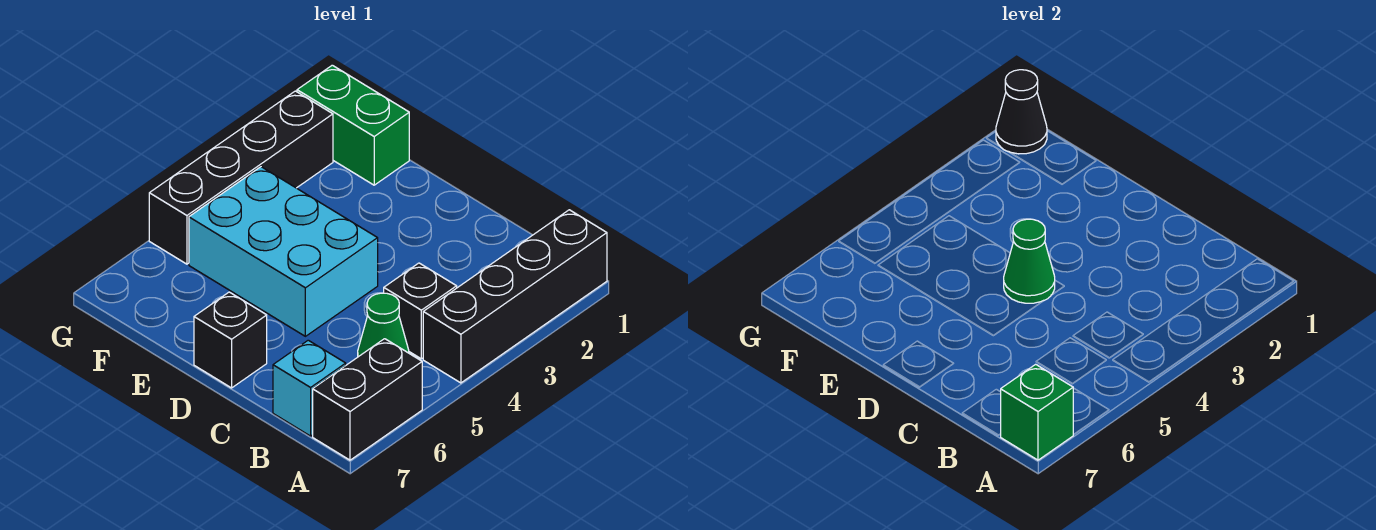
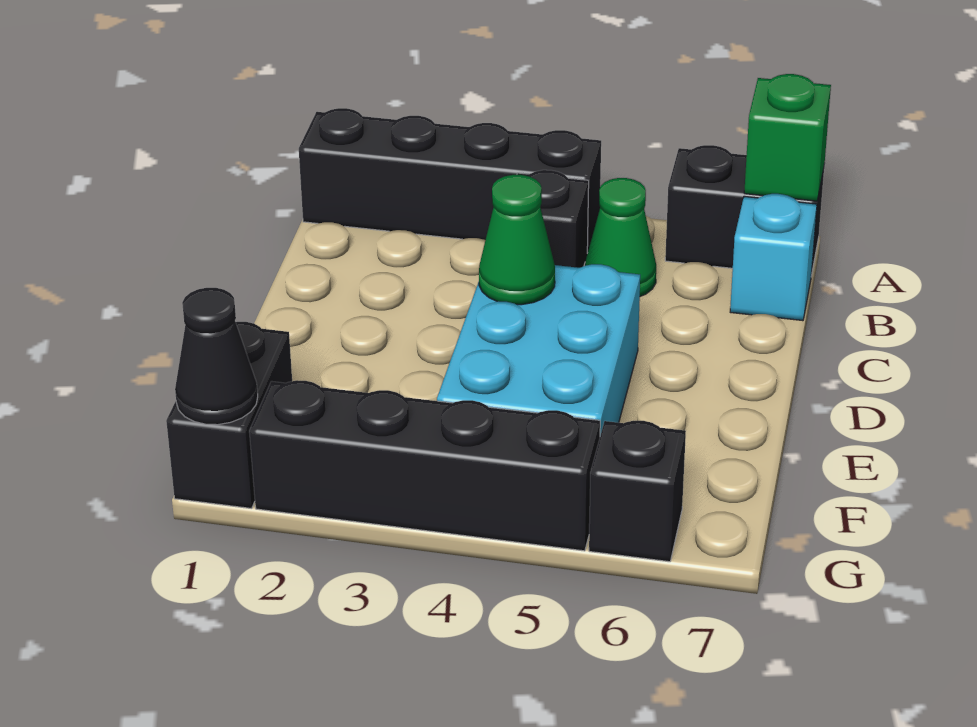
black brick D7 level 1 -> black brick G6 level 1
green brick F1:G1 level 1 -> black brick F1:G1 level 1

